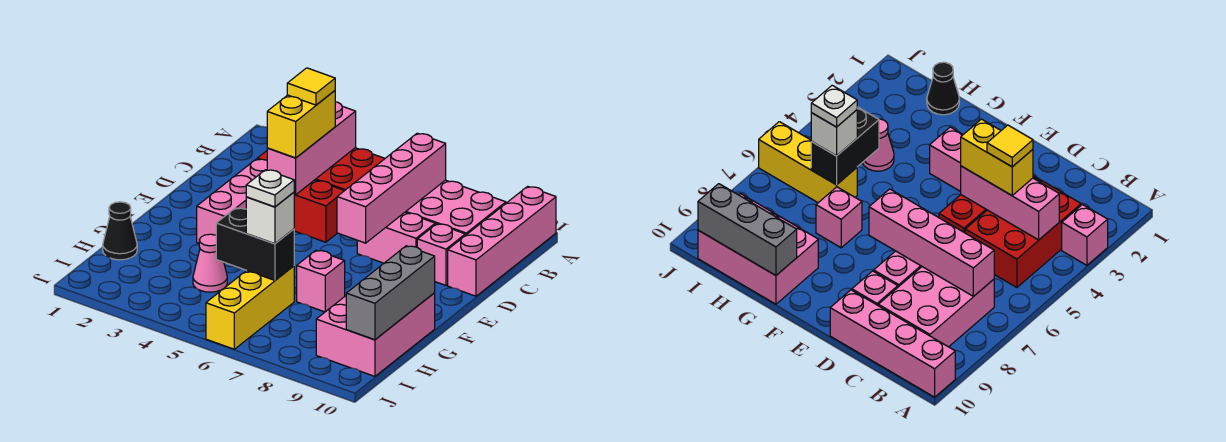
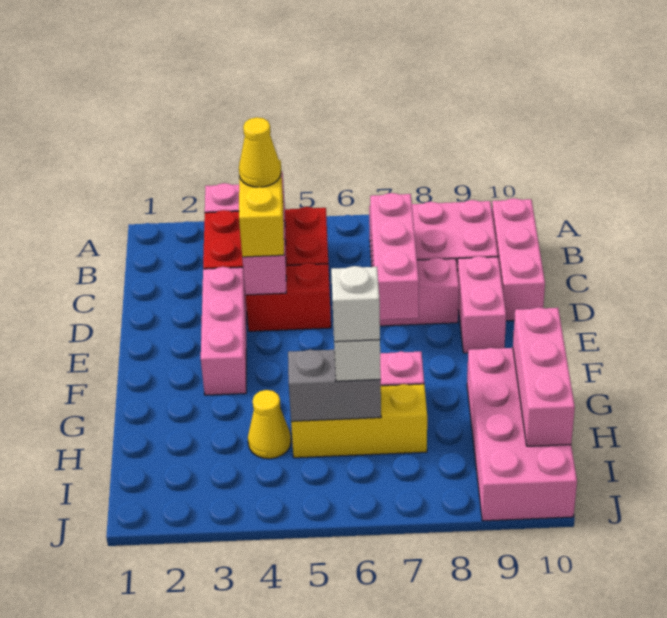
pink brick A10:D10 level 1 -> pink brick B10:D10 level 1
pink brick B7:E7 level 2 -> pink brick C7:E7 level 2
yellow tile C4 level 4 -> yellow cone C4 level 4
pink brick D9 level 1 -> pink brick D9:E9 level 1
pink brick G9:I10 level 1 -> pink brick G9:J10 level 1
grey brick G10:I10 level 2 -> pink brick G10:I10 level 2
black cone H1 level 1 -> none
pink cone H4 level 1 -> yellow cone H4 level 1
black brick H5:H6 level 2 -> grey brick H5:H6 level 2
yellow brick H6:J6 level 1 -> yellow brick H5:H7 level 1
white plate H6 level 4 -> white brick H6 level 4

